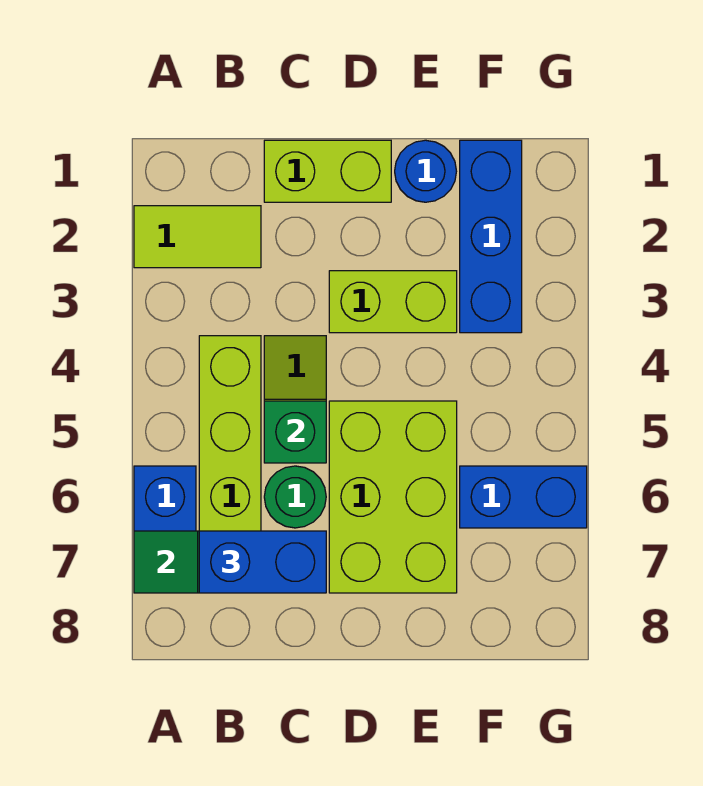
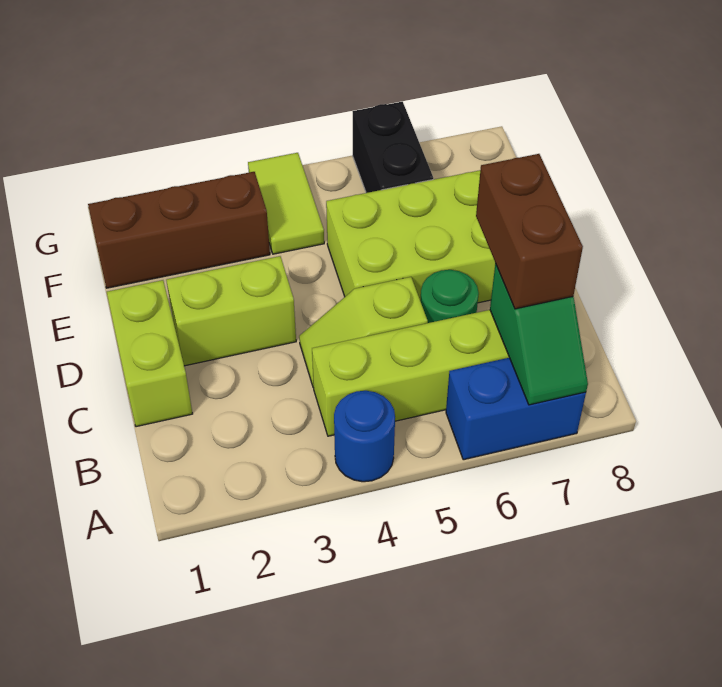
lime tile A2:B2 level 1 -> lime tile F4:G4 level 1
blue brick B7:C7 level 3 -> brown brick B7:C7 level 3
green brick C5 level 2 -> none
lime brick D3:E3 level 1 -> lime brick D2:D3 level 1
blue round brick E1 level 1 -> blue round brick A4 level 1
blue brick F1:F3 level 1 -> brown brick F1:F3 level 1
blue brick F6:G6 level 1 -> black brick F6:G6 level 1

